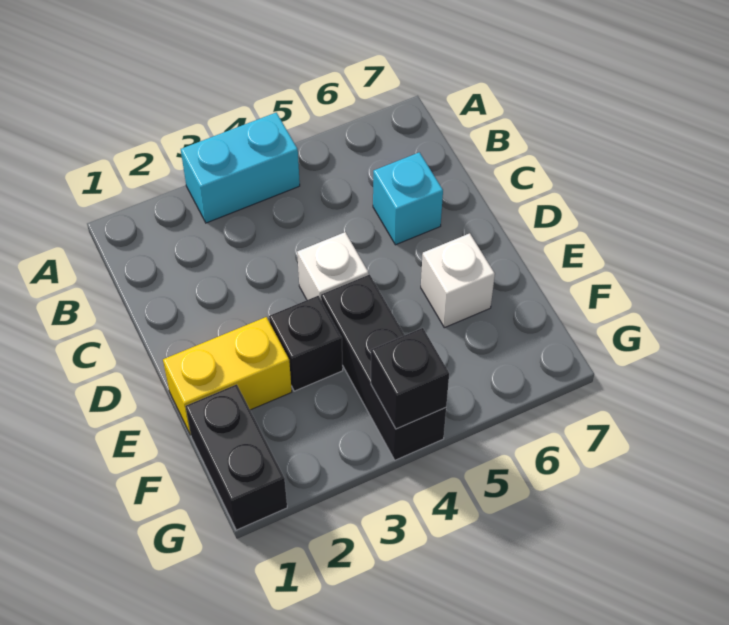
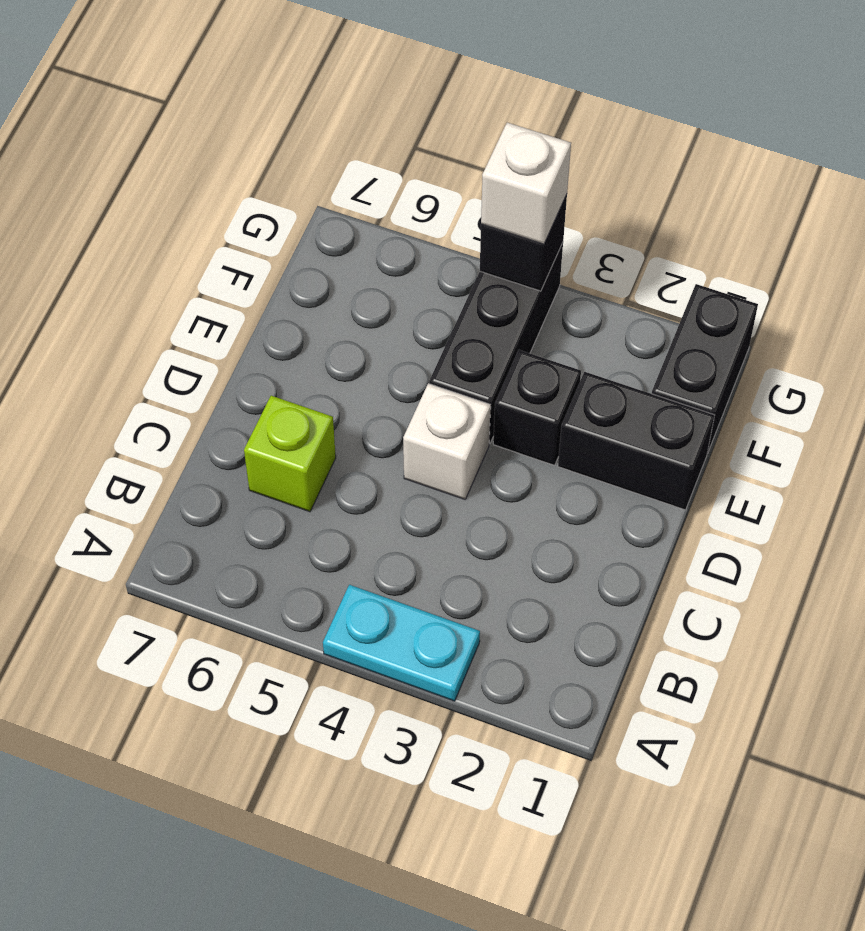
cyan brick A3:A4 level 1 -> cyan plate A3:A4 level 1
cyan brick C6 level 1 -> lime brick C6 level 1
yellow brick E1:E2 level 1 -> black brick E1:E2 level 1
white brick E6 level 1 -> white brick G4 level 3

